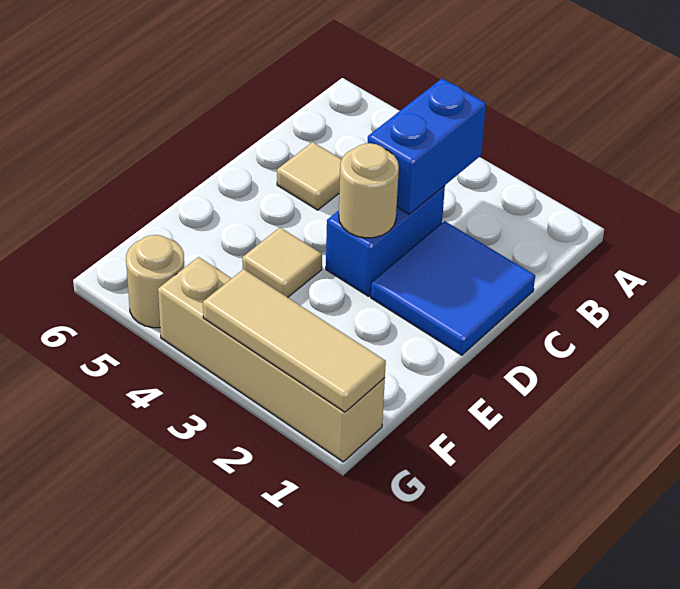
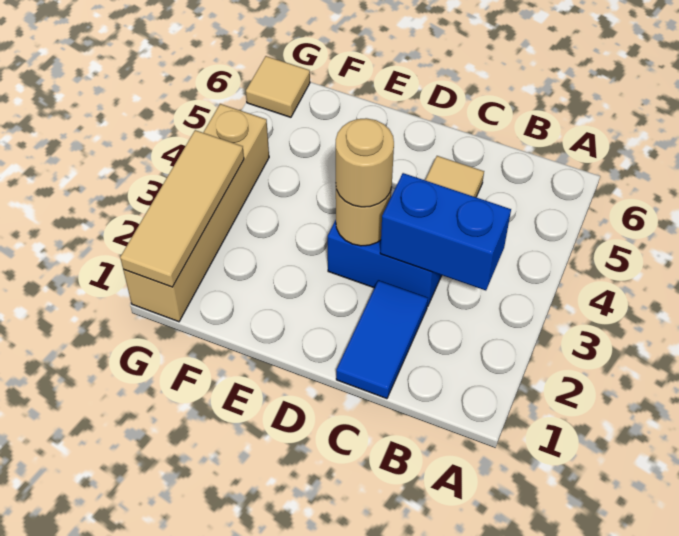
blue tile C1:D2 level 1 -> blue tile C1:C2 level 1
tan tile E4 level 1 -> tan tile G6 level 1
tan round brick G5 level 1 -> tan round brick D3 level 3

